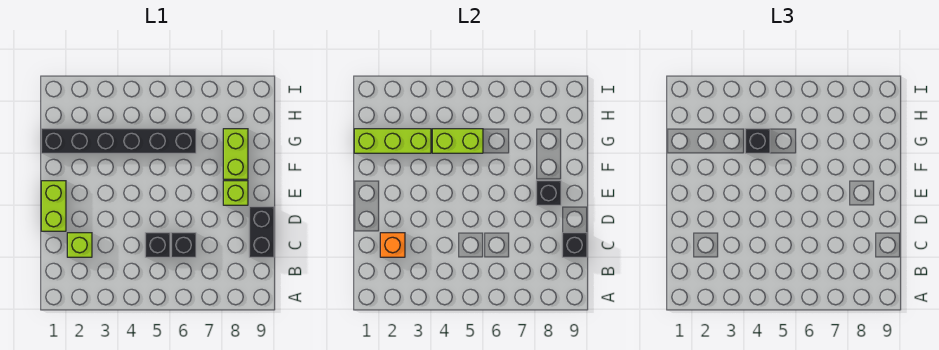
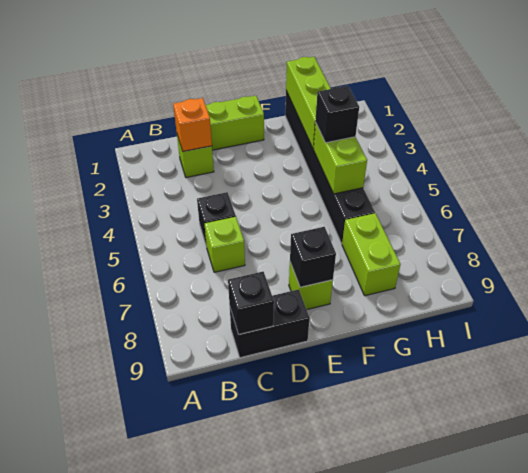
black brick C6 level 1 -> lime brick C6 level 1
lime brick F8:G8 level 1 -> lime brick G7:G8 level 1

